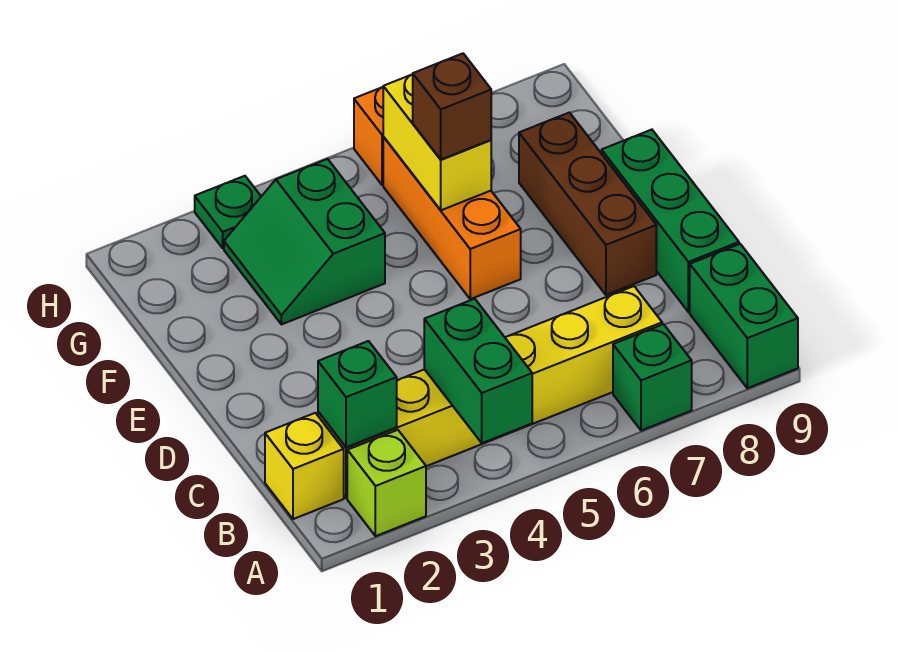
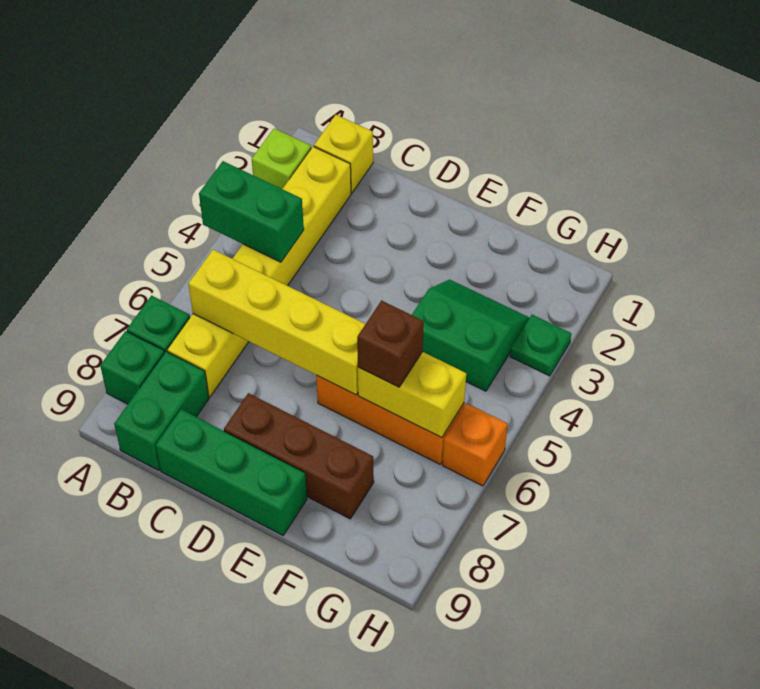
green brick A9:B9 level 1 -> green brick B8:B9 level 1
green brick B2 level 2 -> green brick A8 level 1
none -> yellow brick B6:E6 level 2

